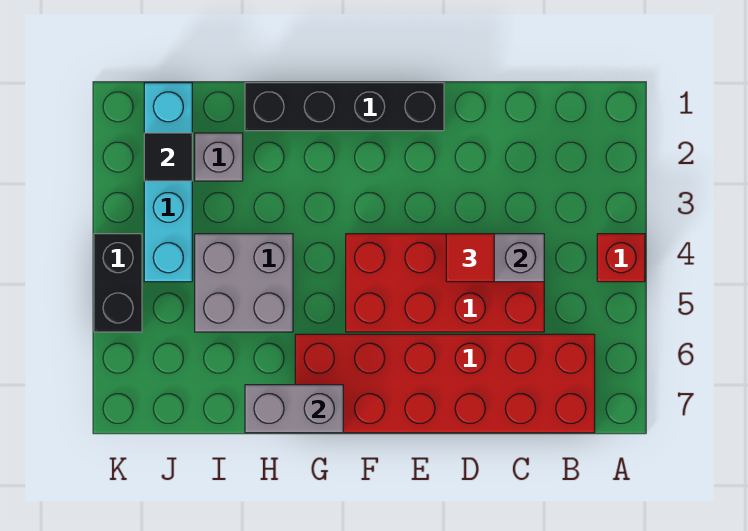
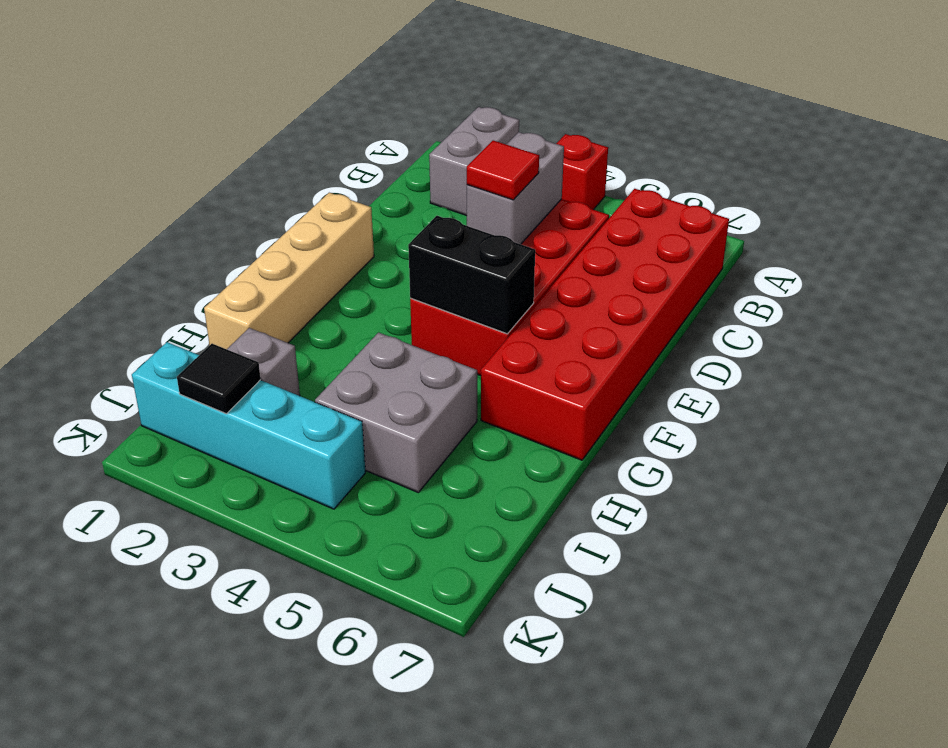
black brick E1:H1 level 1 -> tan brick E1:H1 level 1
grey brick G7:H7 level 2 -> grey brick A2:B2 level 1
black brick K4:K5 level 1 -> black brick F4:F5 level 2

